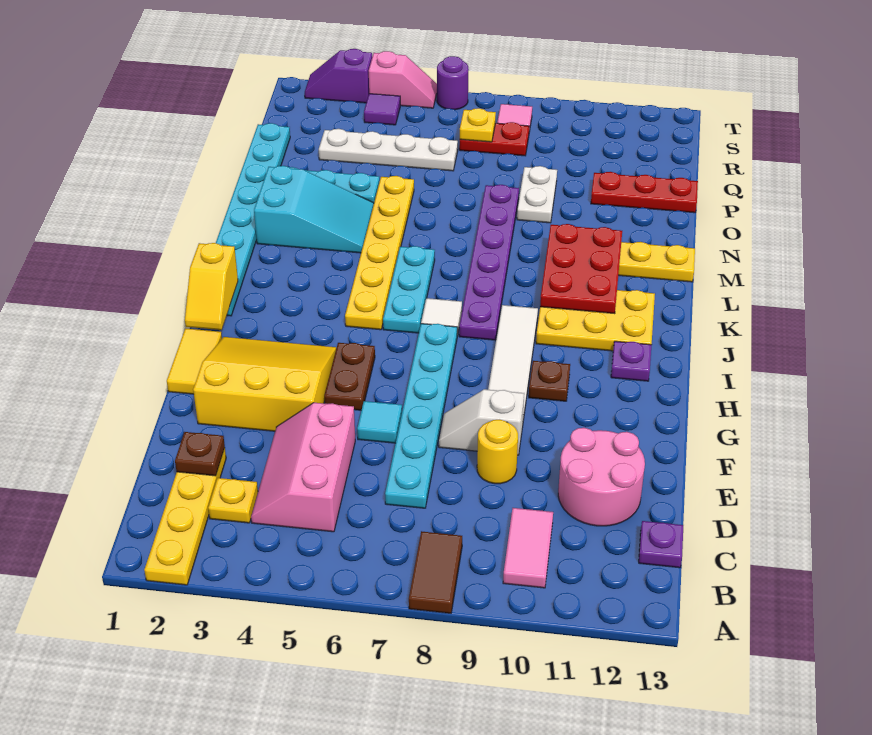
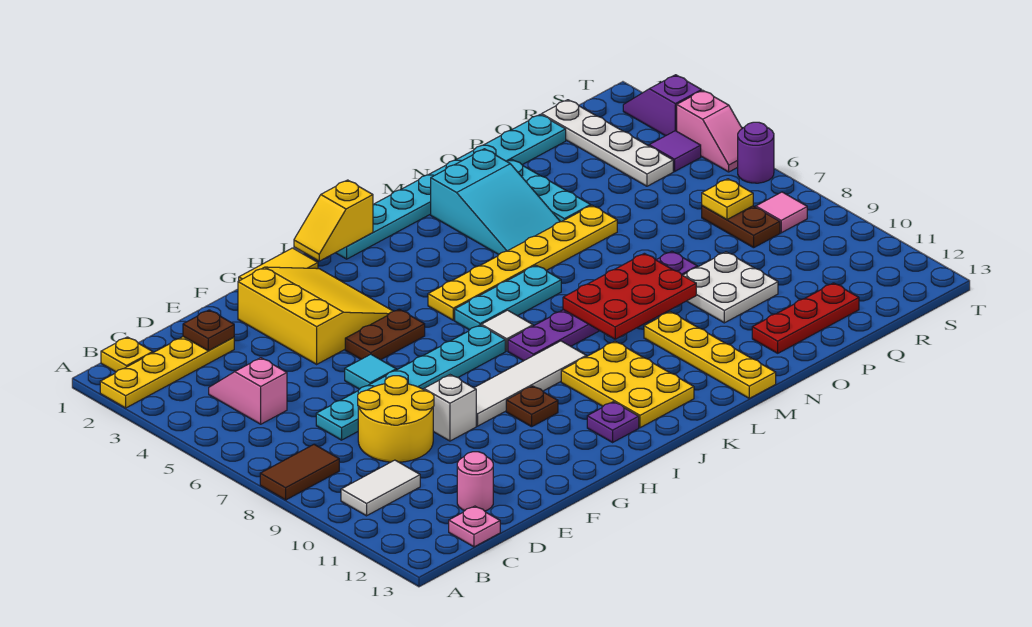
pink tile B10:C10 level 1 -> white tile B10:C10 level 1
yellow plate C3 level 1 -> yellow plate B1 level 1
pink slope C4:E5 level 1 top 5 -> pink slope C4:C5 level 1 top 5
purple plate C13 level 1 -> pink plate C13 level 1
pink round brick D11:E12 level 1 -> pink round brick D12 level 1
yellow round brick E9 level 1 -> yellow round brick D8:E9 level 1
red plate K10:M11 level 2 -> red plate L8:N9 level 2
white plate O9:P9 level 1 -> white plate O9:P10 level 1
red plate P11:P13 level 1 -> red plate O12:Q12 level 1
white plate Q3:Q6 level 1 -> white plate R1:R4 level 1
red plate R7:R8 level 1 -> brown plate R7:R8 level 1

